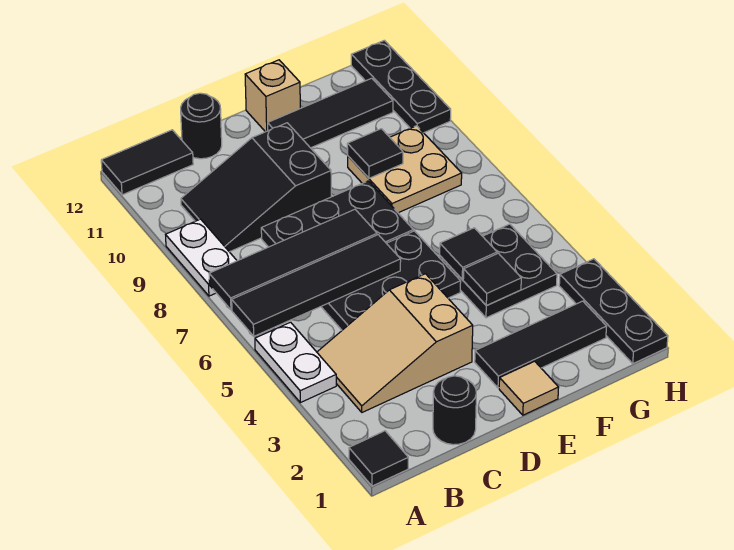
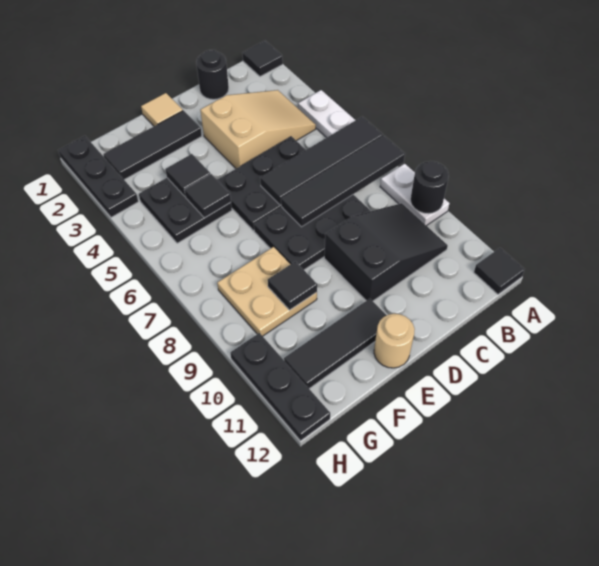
black tile A12:B12 level 1 -> black tile A12 level 1
black round brick C12 level 1 -> black round brick A9 level 2
tan brick E12 level 1 -> tan round brick E12 level 1

